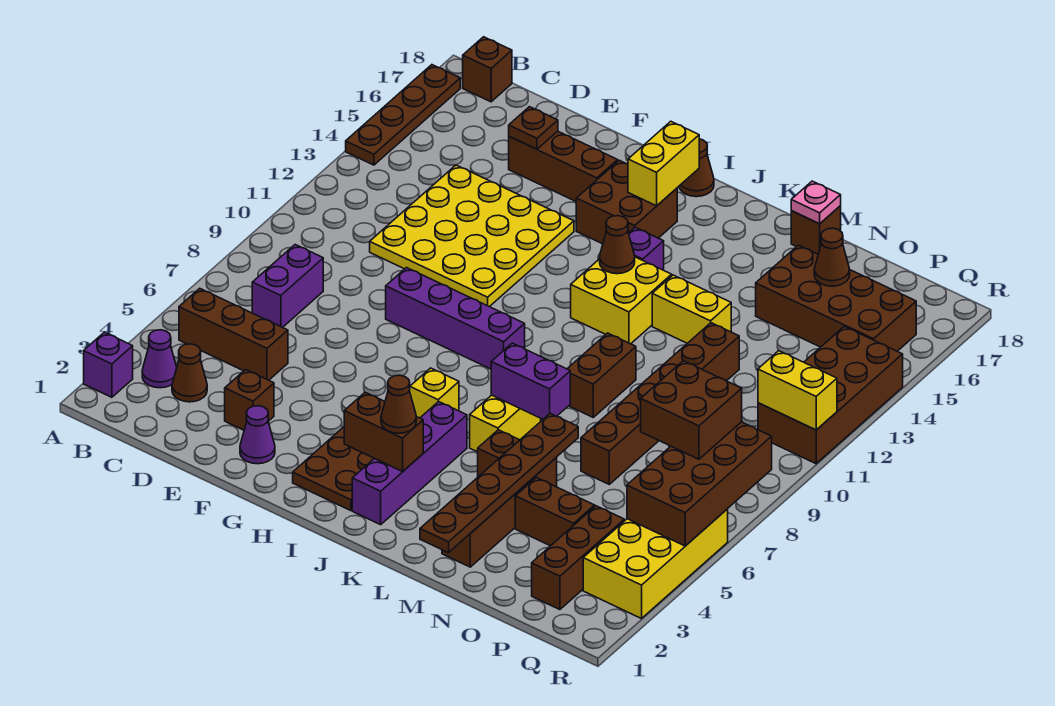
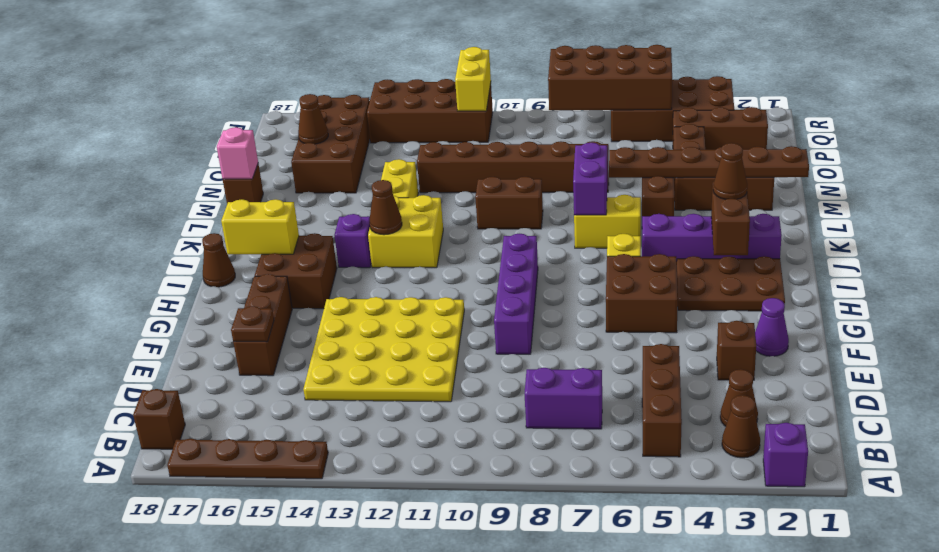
purple cone B3 level 1 -> brown cone B3 level 1
pink plate M18 level 2 -> pink brick M18 level 2
brown brick P7:Q8 level 3 -> brown brick G5:H6 level 1
yellow brick Q3:R6 level 1 -> brown brick Q3:R6 level 1

